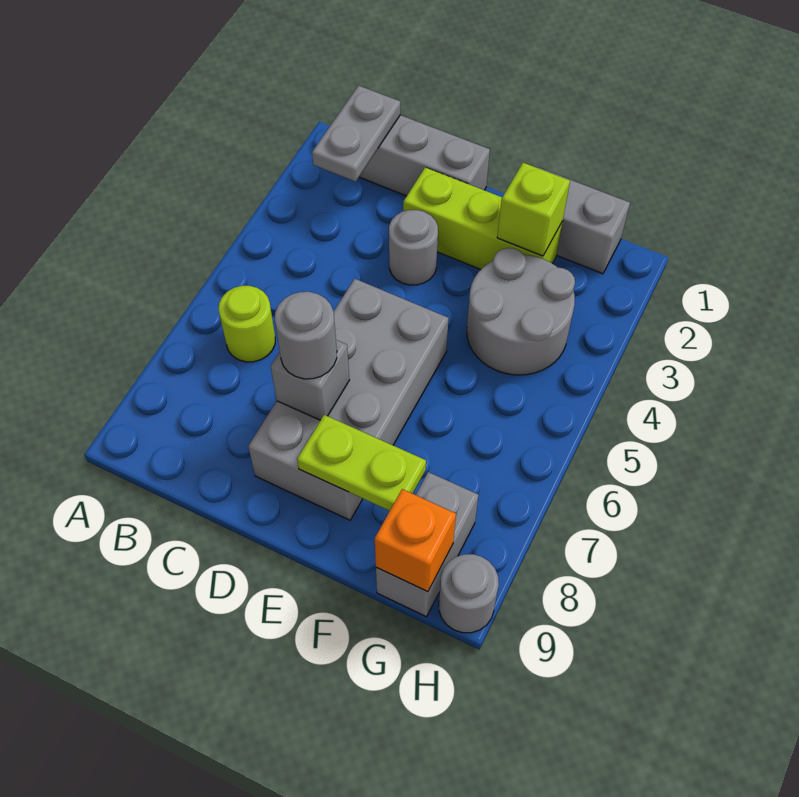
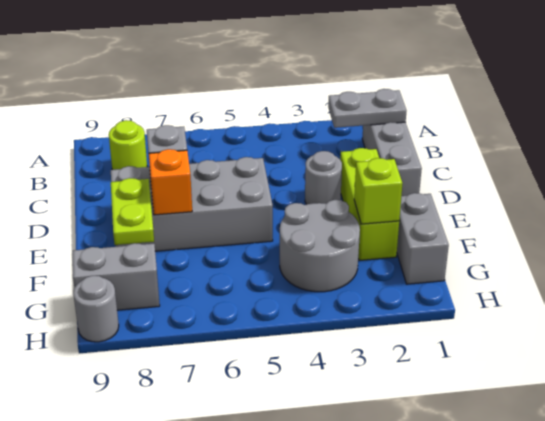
lime round brick B6 level 1 -> lime round brick B8 level 1
grey round brick D7 level 3 -> none
orange brick G9 level 2 -> orange brick E7 level 2

